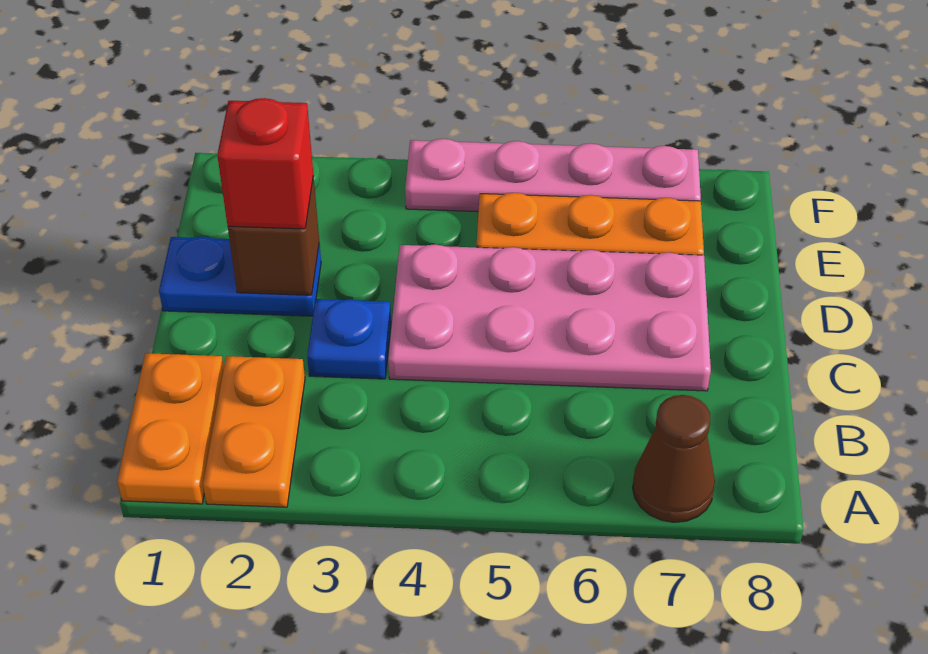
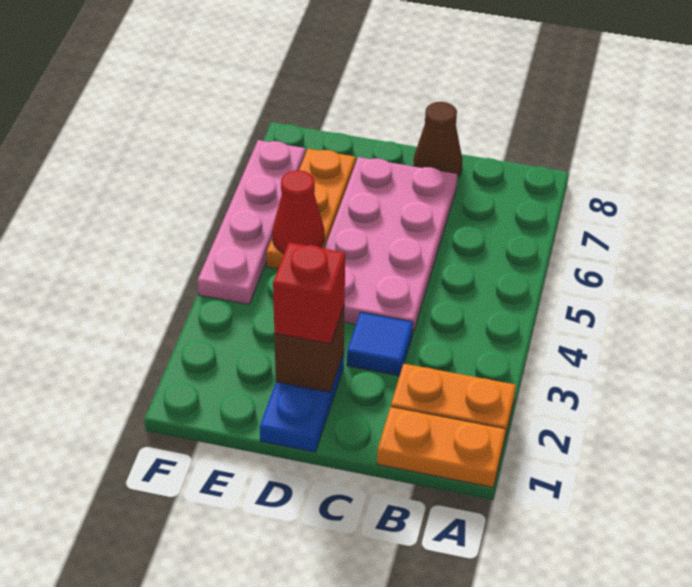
brown cone A7 level 1 -> brown cone C8 level 1
blue plate C3 level 1 -> blue tile C3 level 1
none -> red cone E5 level 2

